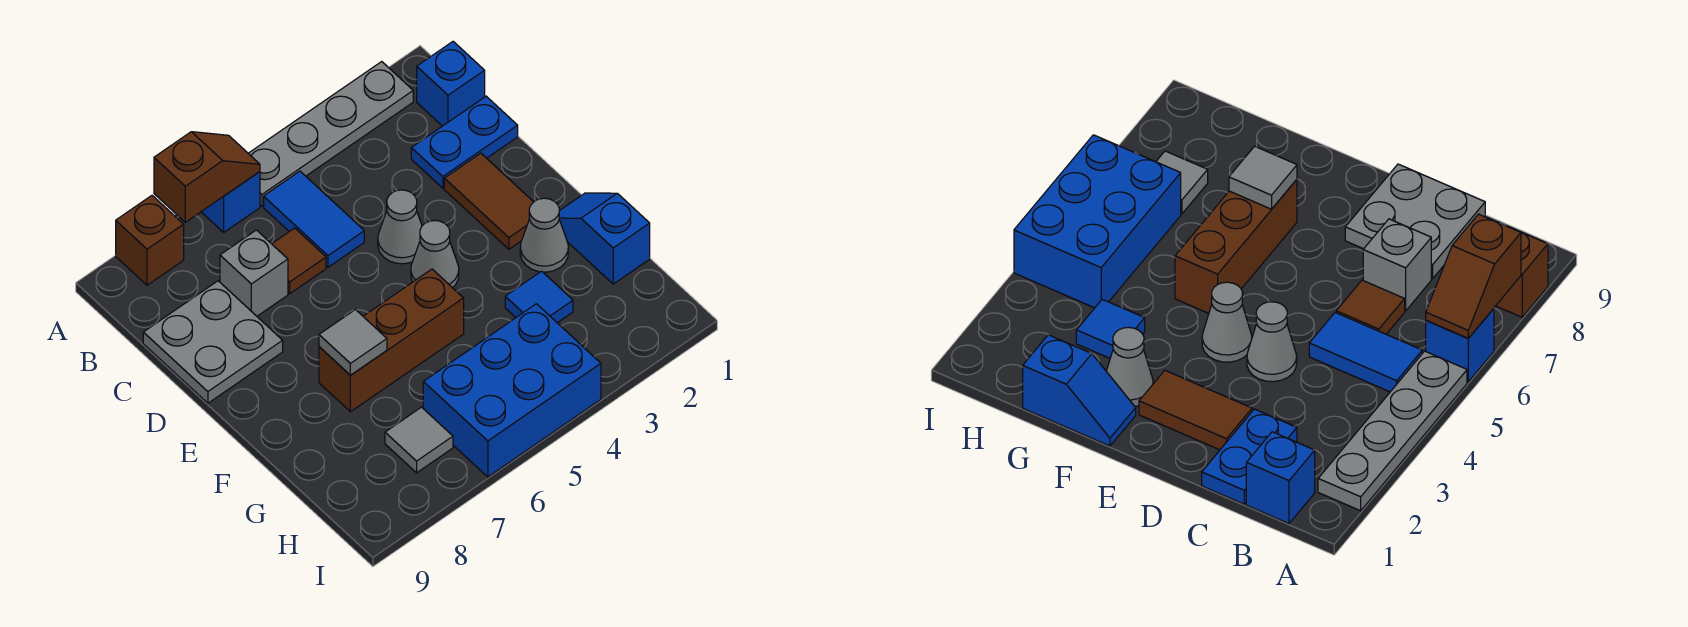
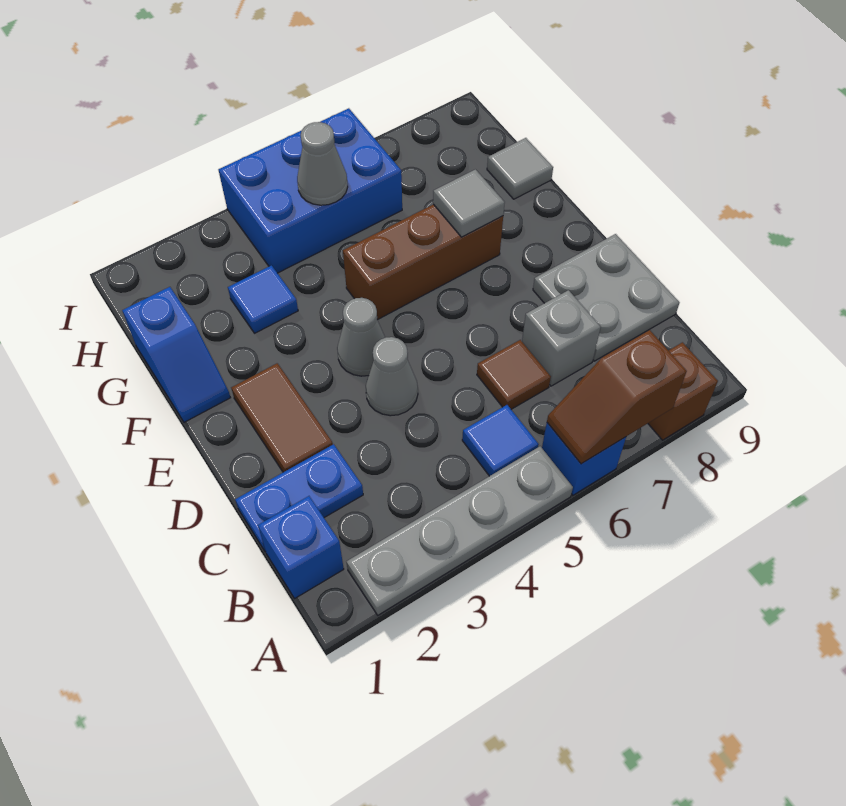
blue tile B5:C5 level 1 -> blue tile B5 level 1
grey cone F2 level 1 -> grey cone H5 level 2
grey tile H7 level 1 -> grey tile G9 level 1

